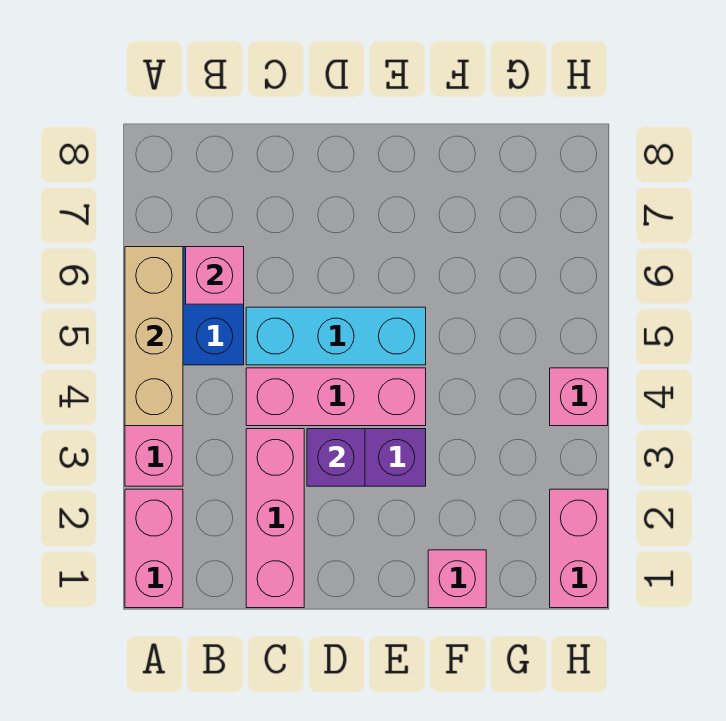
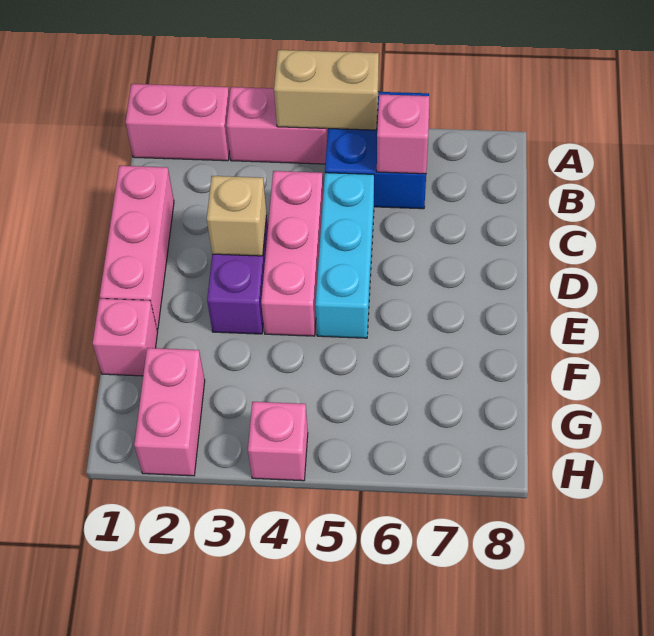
tan brick A4:A6 level 2 -> tan brick A4:A5 level 2
pink brick C1:C3 level 1 -> pink brick C1:E1 level 1
purple brick D3 level 2 -> tan brick D3 level 2
pink brick H1:H2 level 1 -> pink brick G2:H2 level 1

